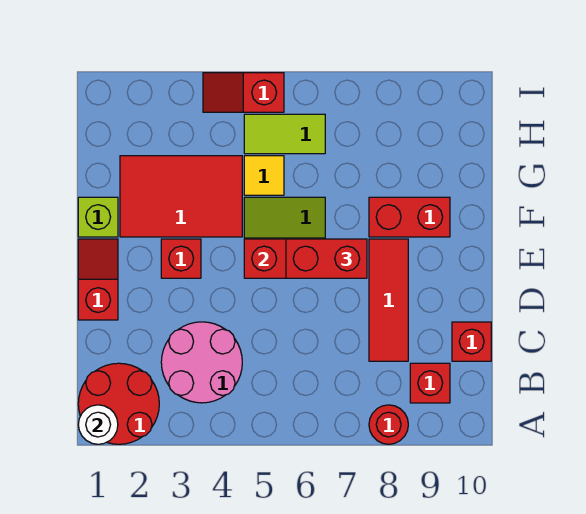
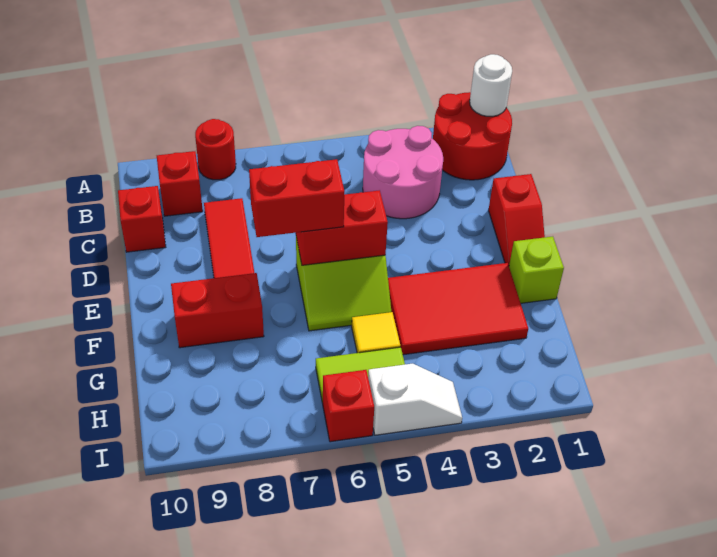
red brick E3 level 1 -> red brick I6 level 1
red slope I4:I5 level 1 top 5 -> white slope I4:I5 level 1 top 5

